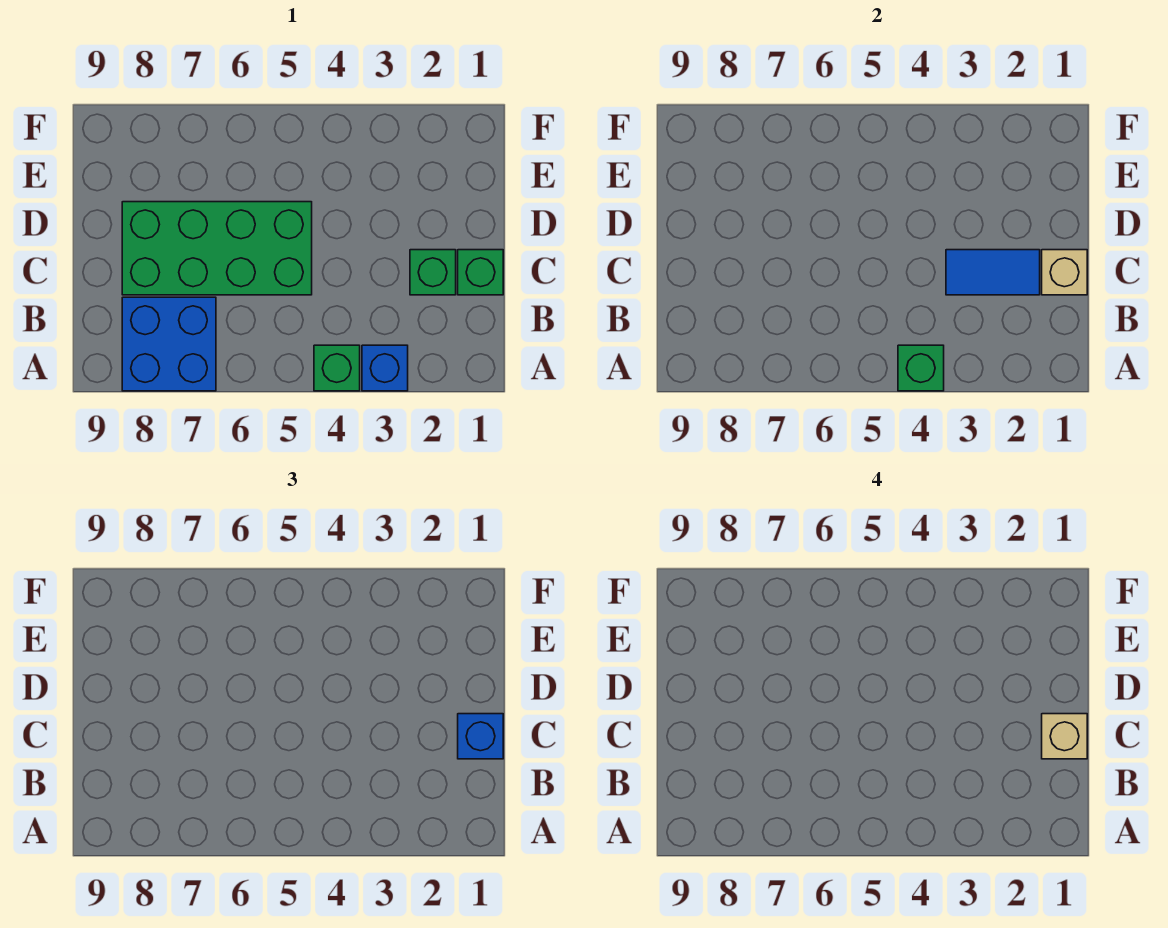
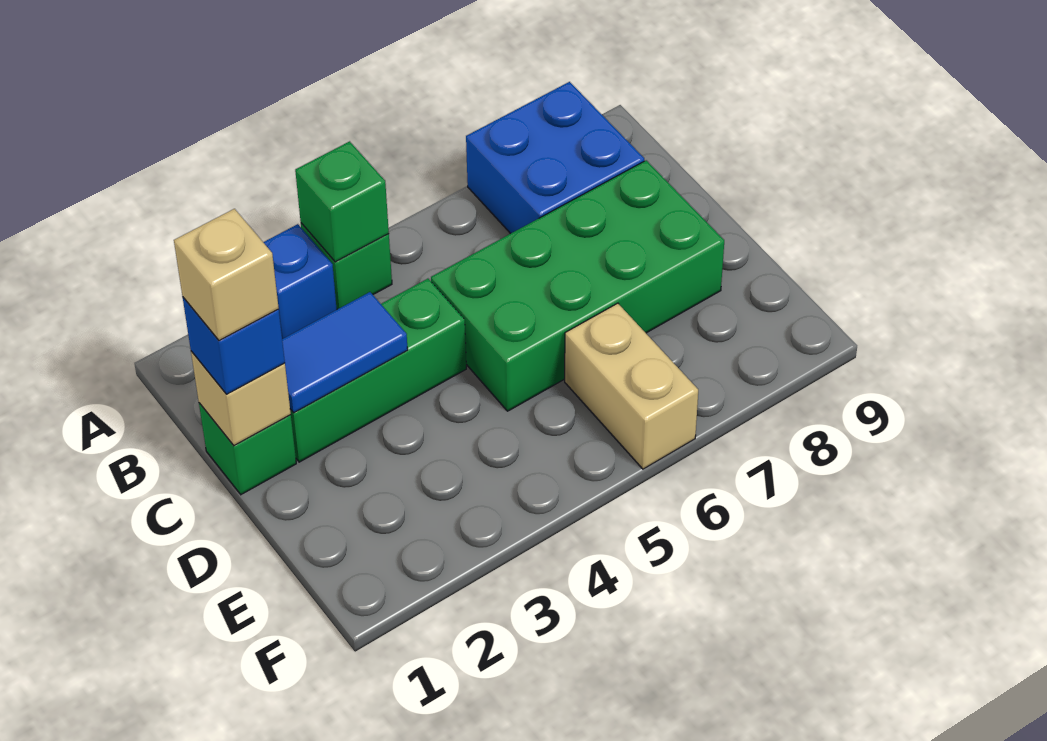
green brick C2 level 1 -> green brick C2:C4 level 1
none -> tan brick E6:F6 level 1

